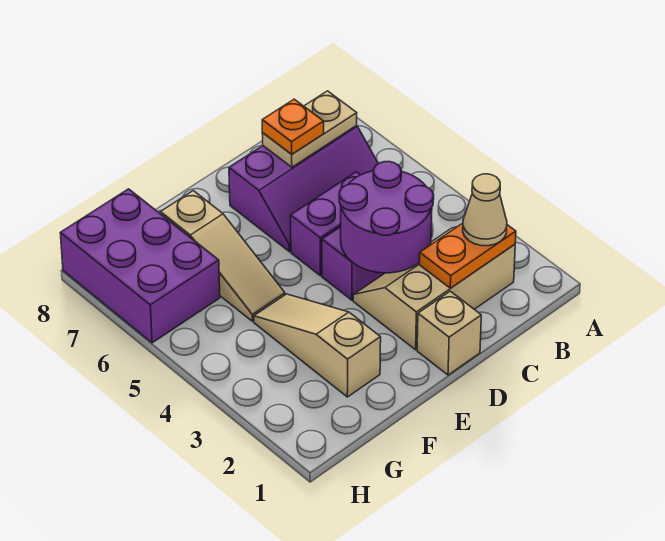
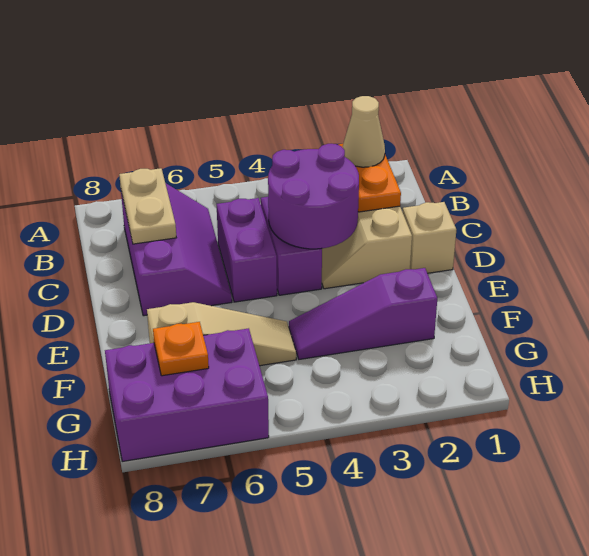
orange plate C7 level 3 -> orange plate G7 level 2
tan slope F2:F4 level 1 top 2 -> purple slope F2:F4 level 1 top 2

